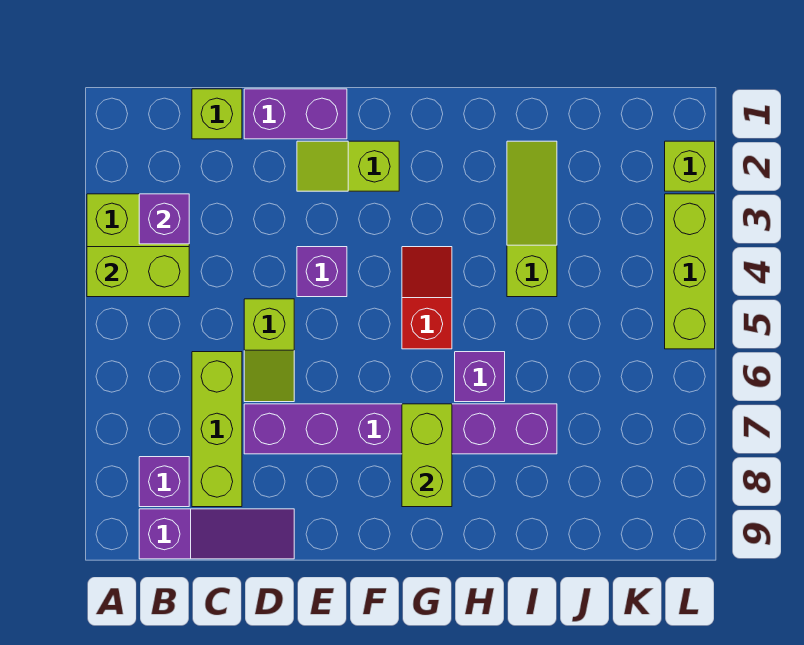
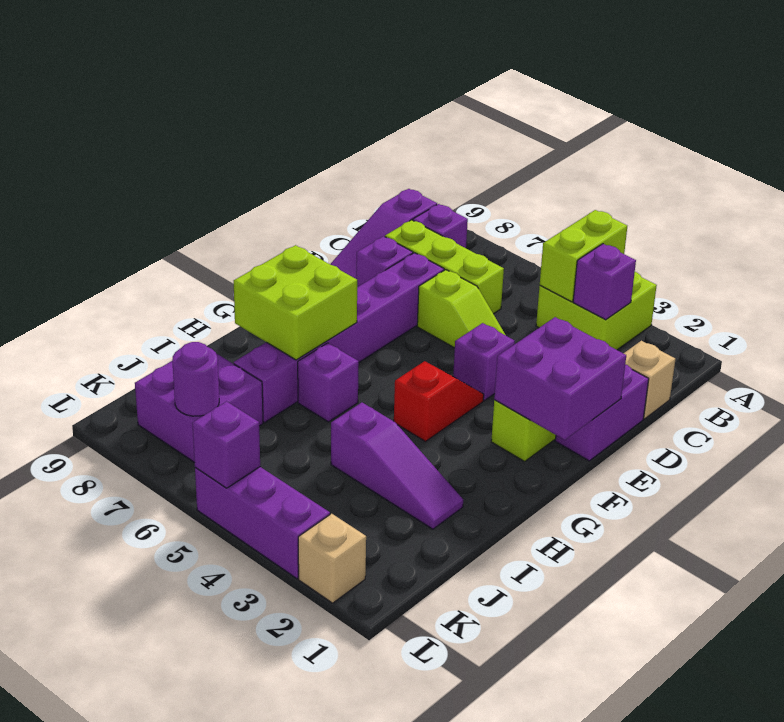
lime brick C1 level 1 -> tan brick C1 level 1
lime slope D5:D6 level 1 top 5 -> lime slope D5:D6 level 1 top 6
none -> purple brick D8 level 1
none -> purple brick E1:F2 level 2
red slope G4:G5 level 1 top 5 -> red slope F4:G4 level 1 top G
lime brick G7:G8 level 2 -> lime brick G7:H8 level 2
lime slope I2:I4 level 1 top 4 -> purple slope I2:I4 level 1 top 4
none -> purple brick J7:K8 level 1
none -> purple round brick K7 level 2
lime brick L2 level 1 -> tan brick L2 level 1
lime brick L3:L5 level 1 -> purple brick L3:L5 level 1
none -> purple brick L5 level 2

